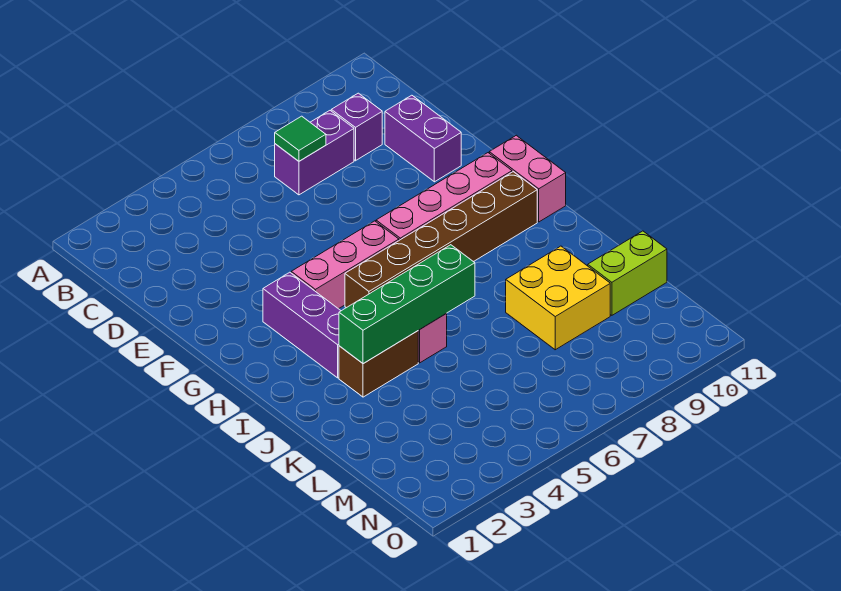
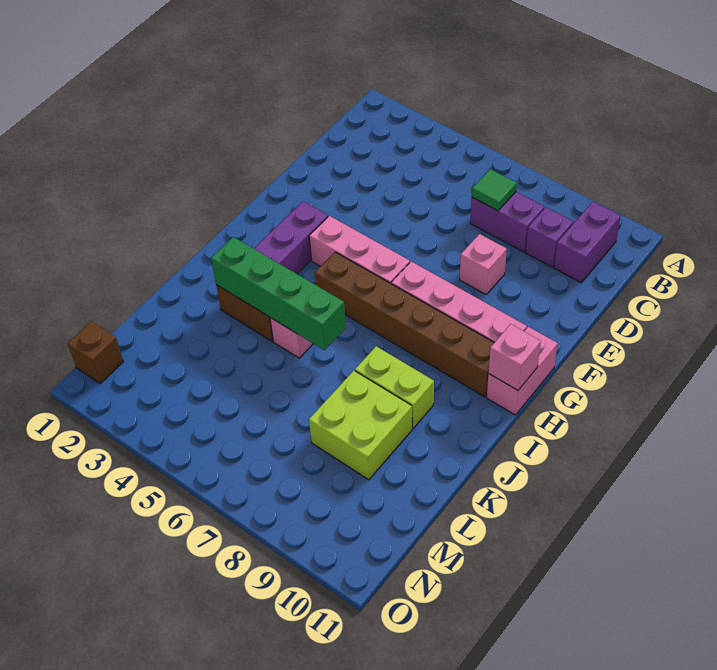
purple brick D10:E10 level 1 -> purple brick B10:C10 level 1
none -> pink brick E8 level 1
none -> pink brick H11 level 2
yellow brick K8:L9 level 1 -> lime brick K8:L9 level 1
lime brick L10:L11 level 1 -> lime brick J8:J9 level 1
none -> brown brick N1 level 1

